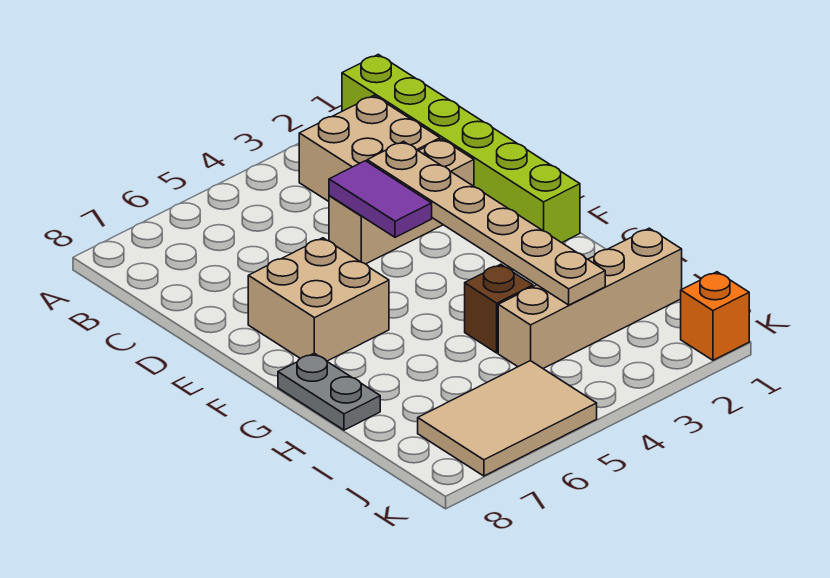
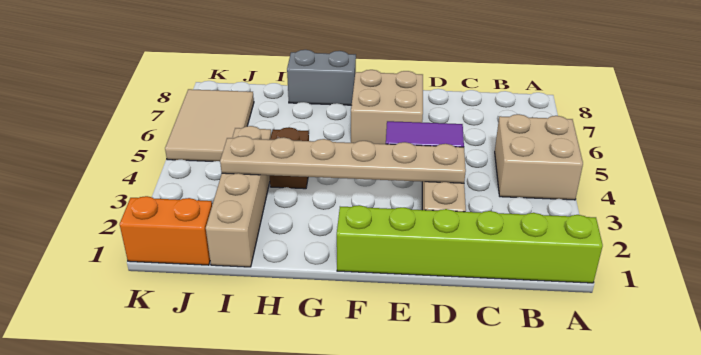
tan brick B2:C3 level 1 -> tan brick A4:B5 level 1
grey plate G8:H8 level 1 -> grey brick G8:H8 level 1
orange brick K1 level 1 -> orange brick J1:K1 level 1

